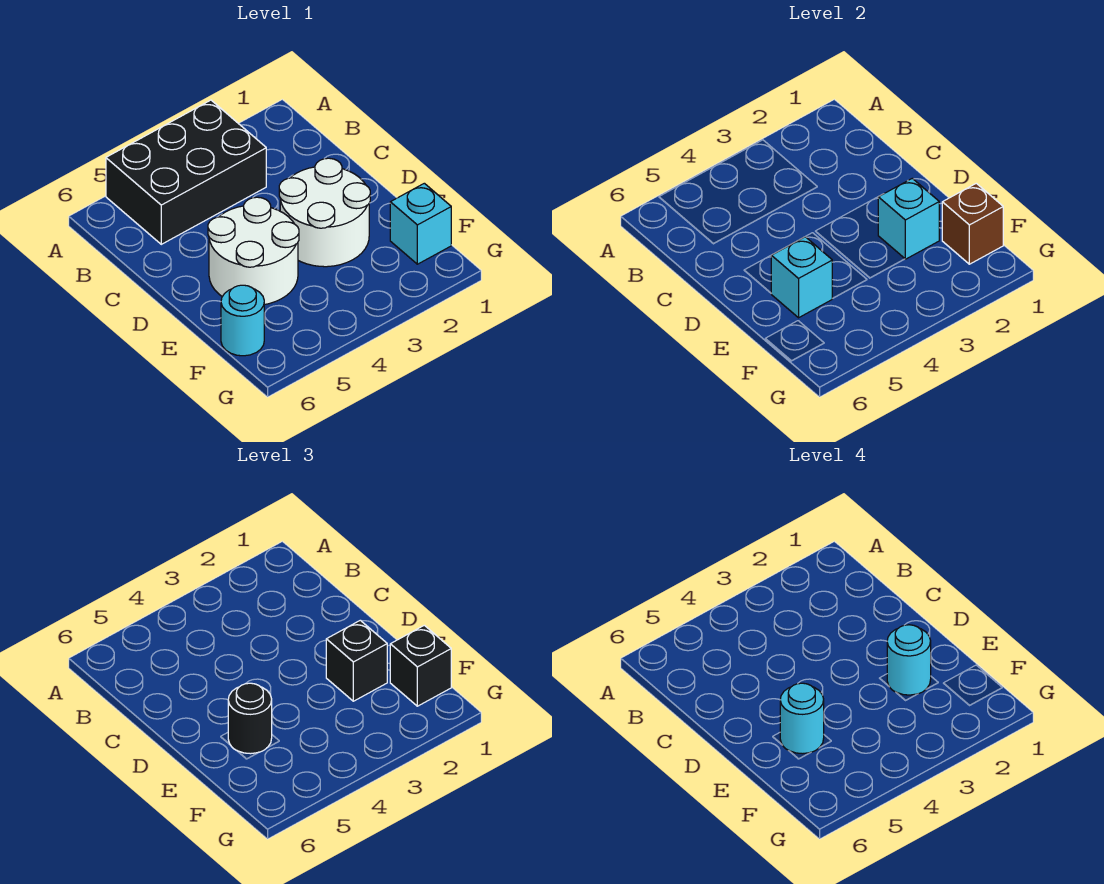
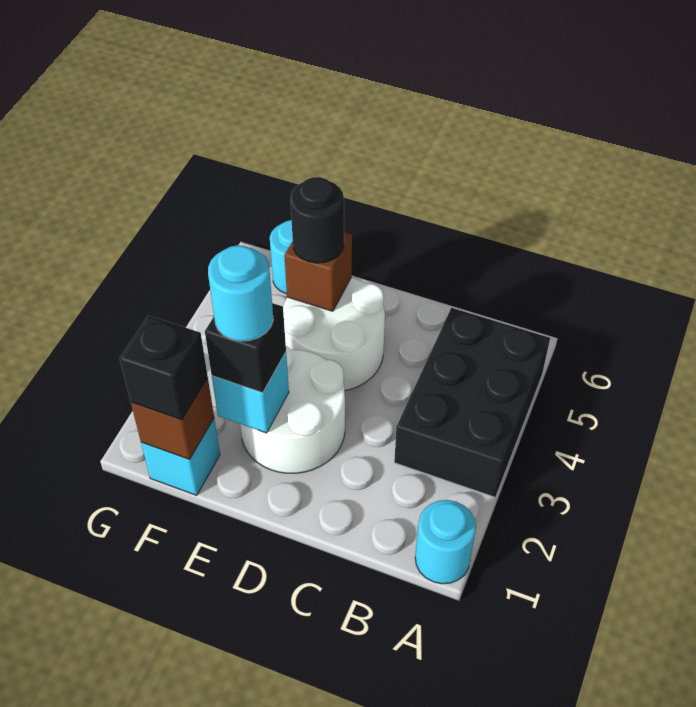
cyan brick E5 level 2 -> brown brick E5 level 2
cyan round brick E5 level 4 -> cyan round brick A1 level 1

